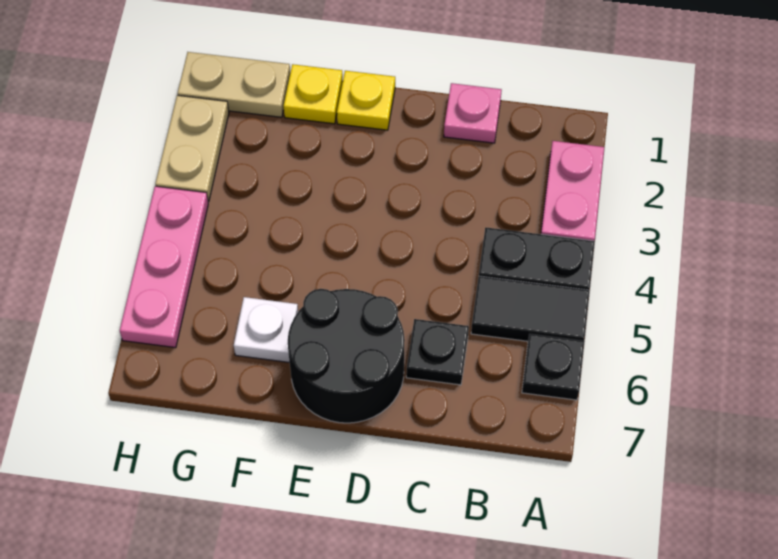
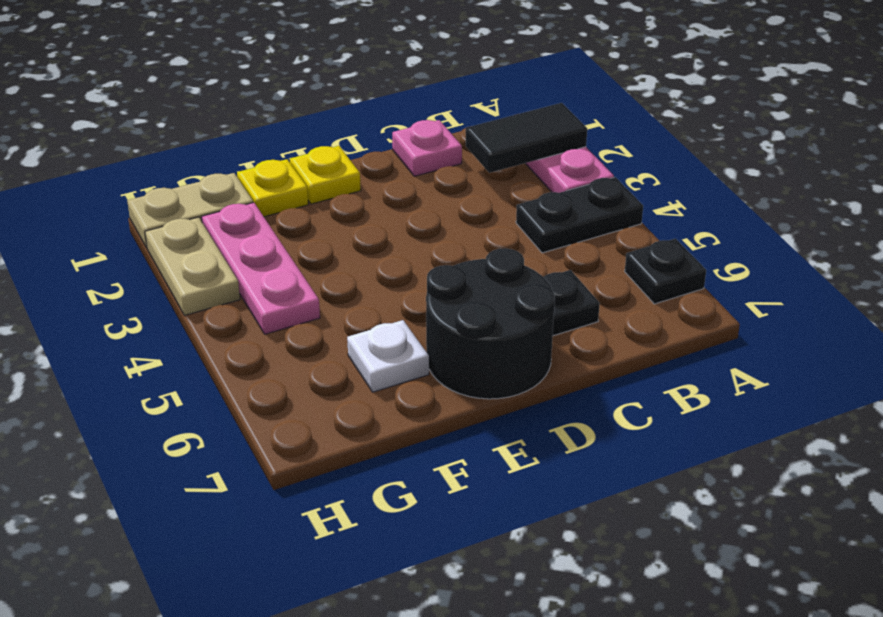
black tile A5:B5 level 1 -> black tile A2:B2 level 2
pink plate H4:H6 level 1 -> pink plate G2:G4 level 1

